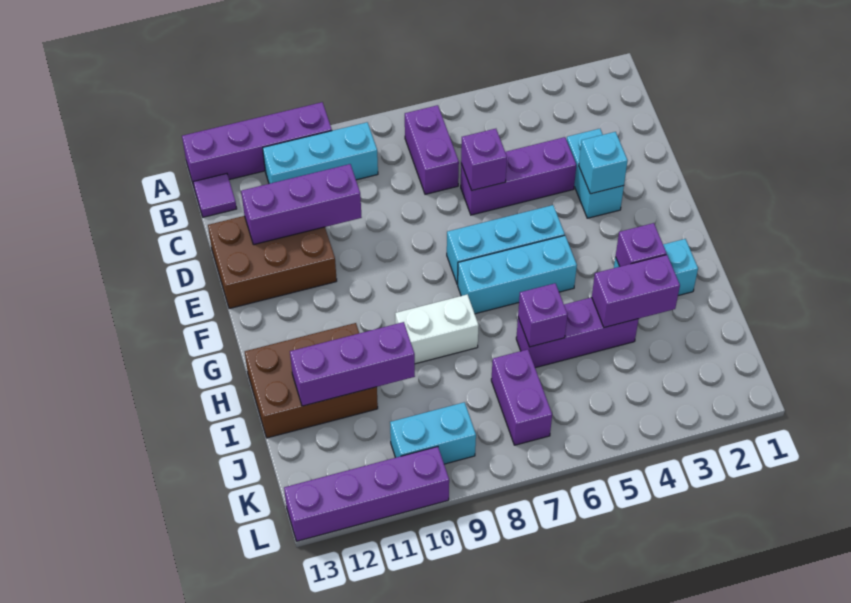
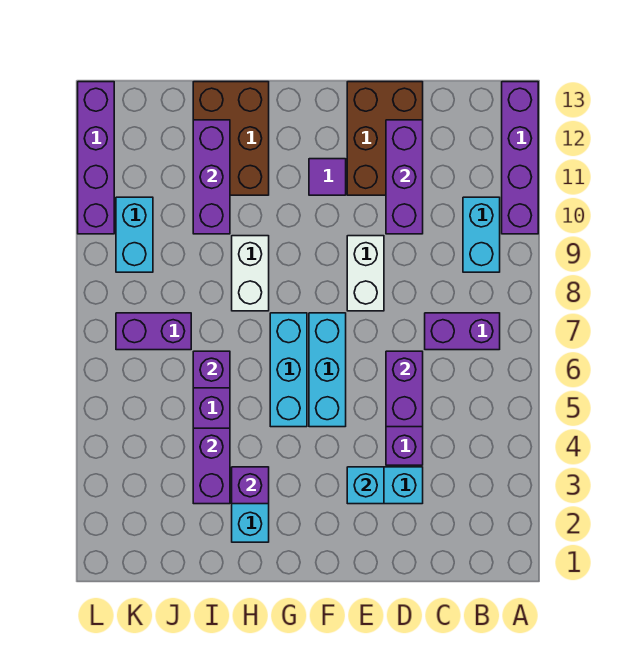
cyan brick B9:B11 level 1 -> cyan brick B9:B10 level 1
purple tile B13 level 1 -> purple tile F11 level 1
purple brick D6 level 2 -> purple brick D5:D6 level 2
none -> white brick E8:E9 level 1

